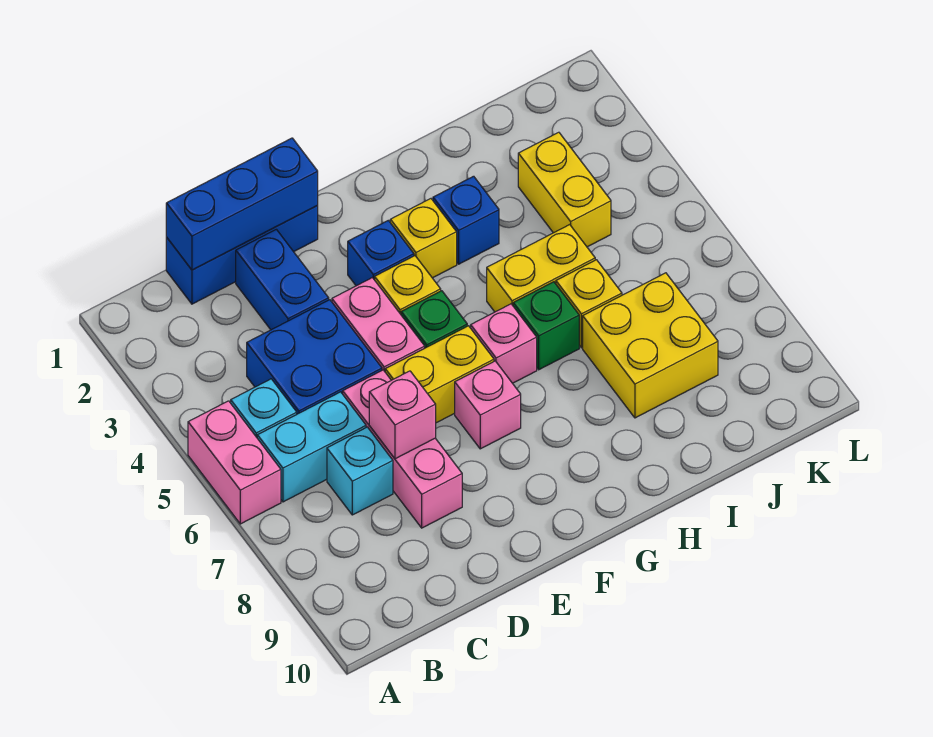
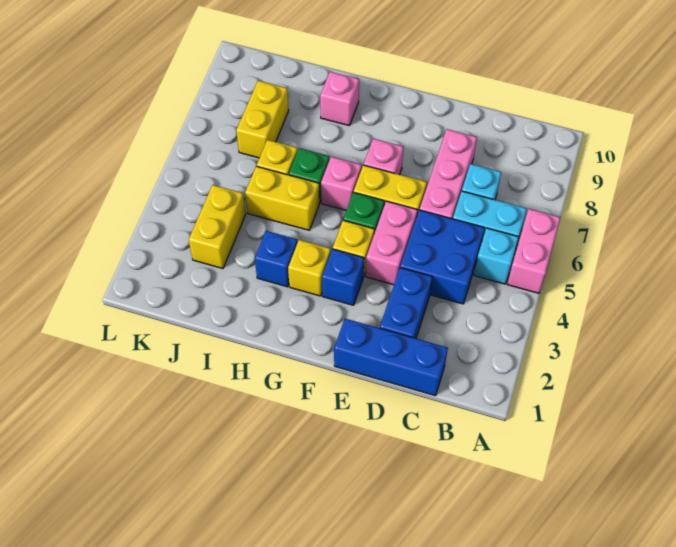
blue brick C1:E1 level 2 -> none
pink brick D7 level 2 -> pink brick H9 level 1
yellow brick I7:J8 level 1 -> yellow brick J7:J8 level 1

